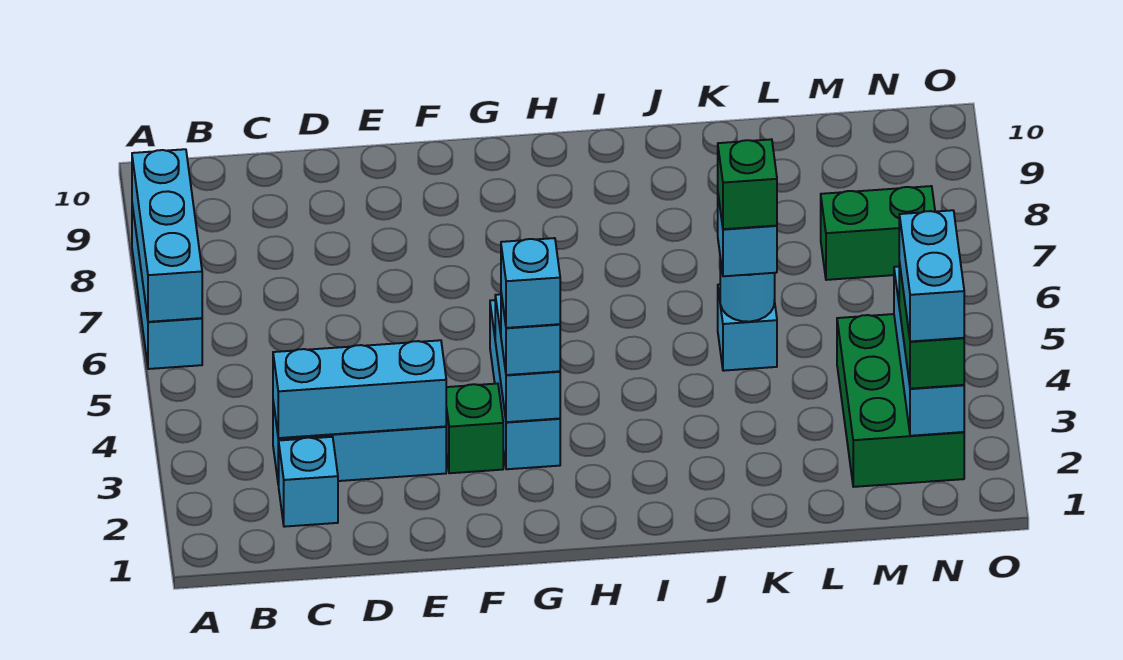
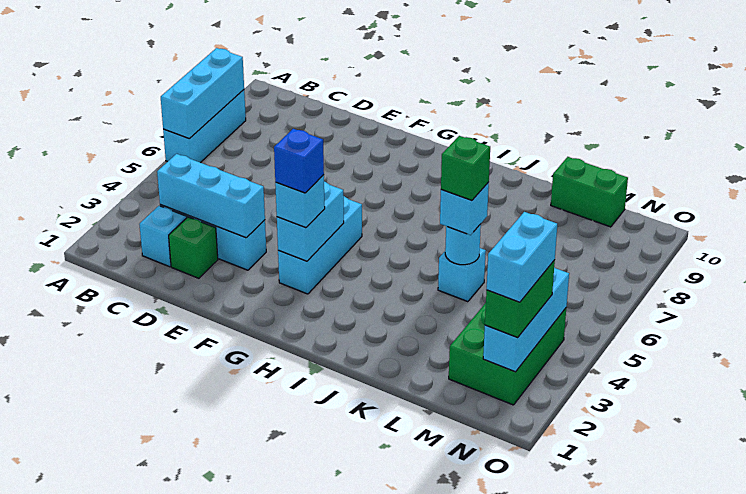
green brick F3 level 1 -> green brick D2 level 1
cyan brick G3 level 4 -> blue brick G3 level 4
green brick M7:N7 level 1 -> green brick L10:M10 level 1

